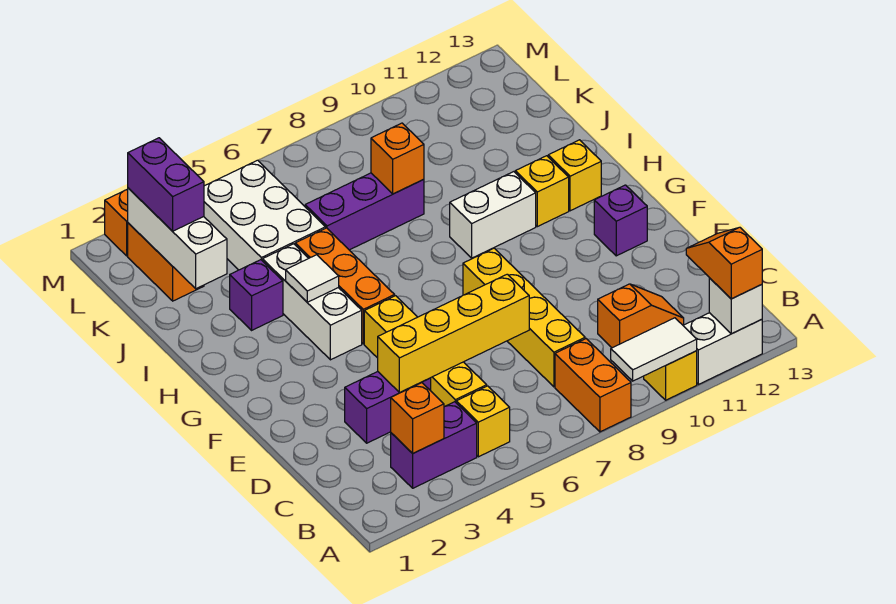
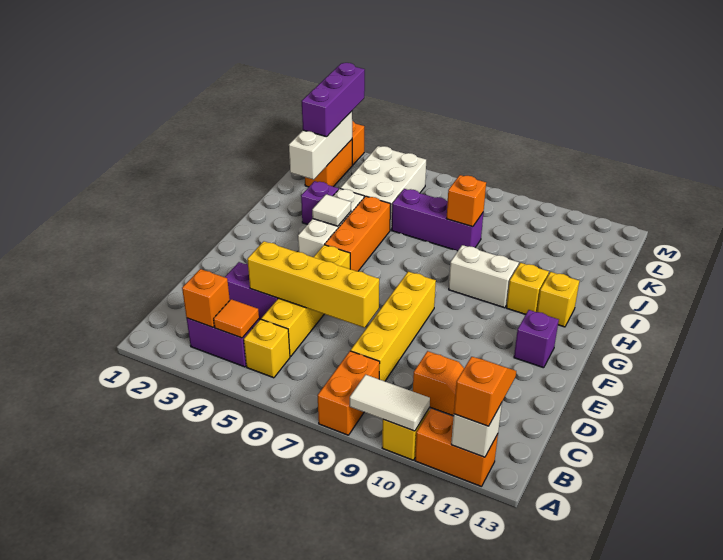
white brick A11:A12 level 1 -> orange brick A11:A12 level 1
none -> orange tile B4 level 2
purple brick K2:L2 level 3 -> purple brick K2:M2 level 3

